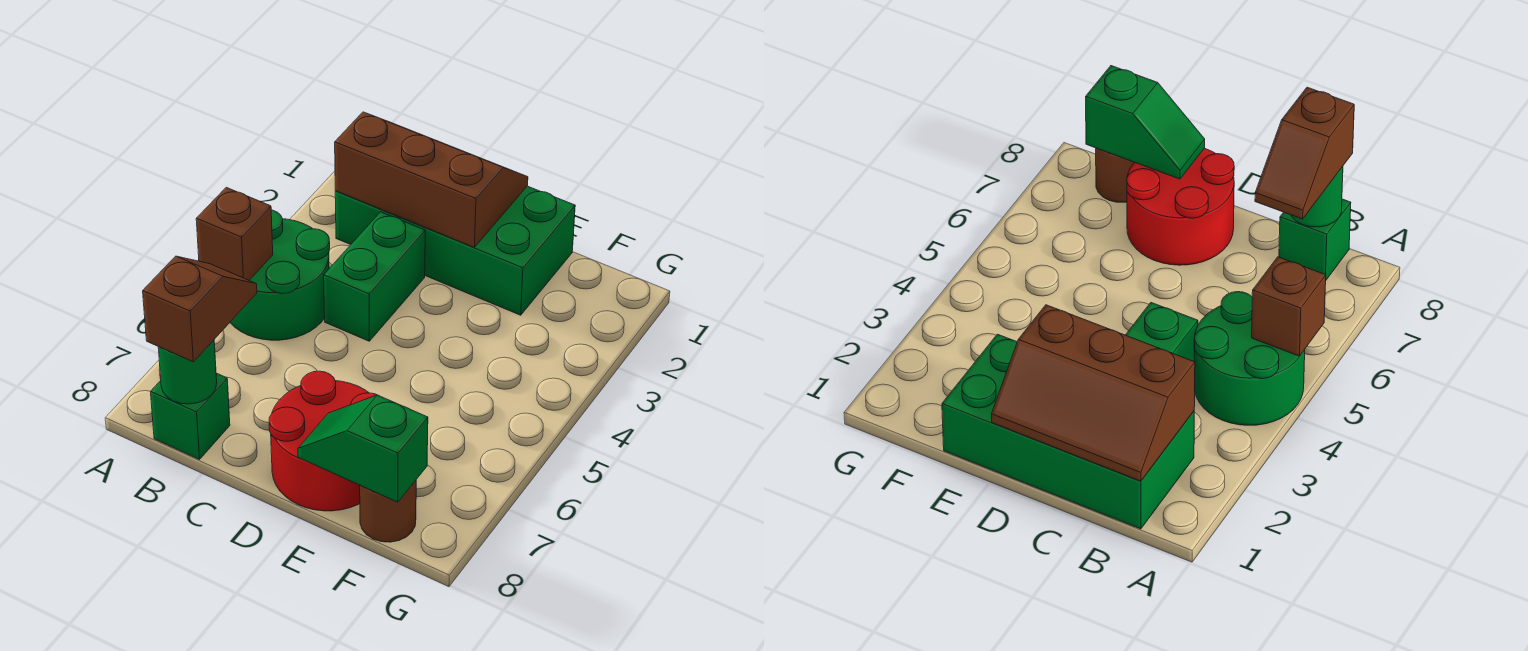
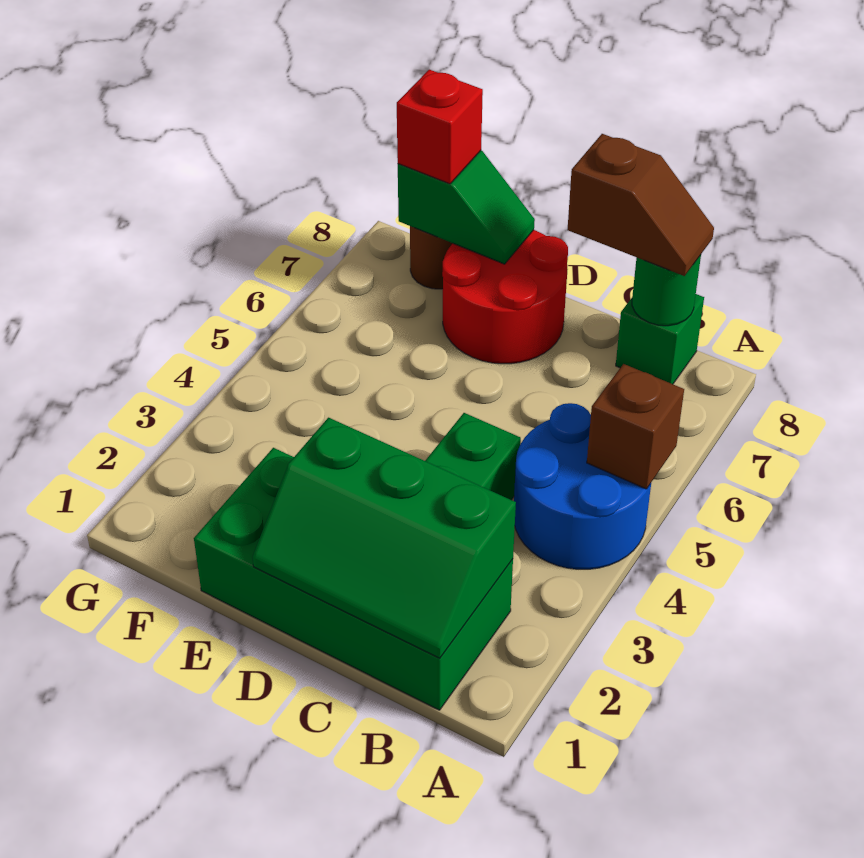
green round brick A4:B5 level 1 -> blue round brick A4:B5 level 1
brown slope B1:D2 level 2 top 2 -> green slope B1:D2 level 2 top 2
brown slope B7:B8 level 3 top 8 -> brown slope B8:C8 level 3 top C
none -> red brick F8 level 3

